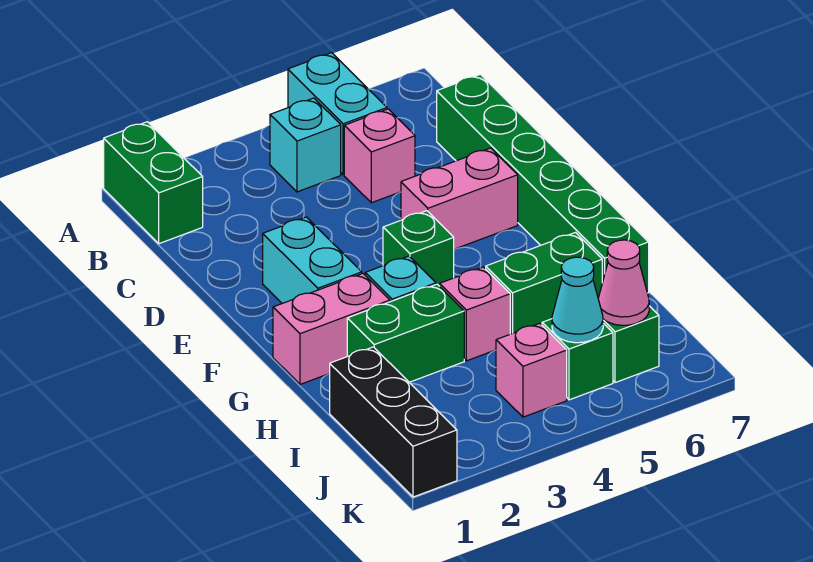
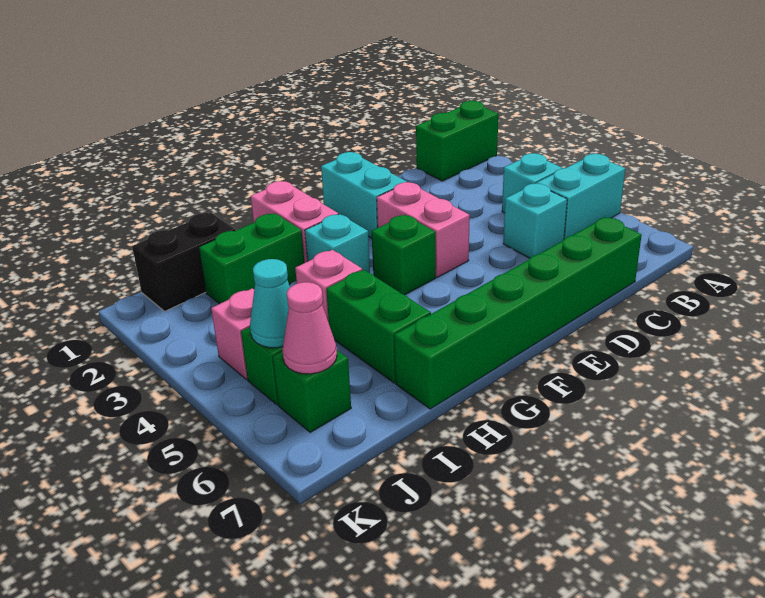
pink brick C5 level 1 -> cyan brick C5 level 1
cyan brick E2:F2 level 1 -> cyan brick E1:E2 level 1
pink brick E5:E6 level 1 -> pink brick E3:E4 level 1
green brick H2:H3 level 1 -> green brick H2:I2 level 1
black brick I1:K1 level 1 -> black brick I1:J1 level 1

